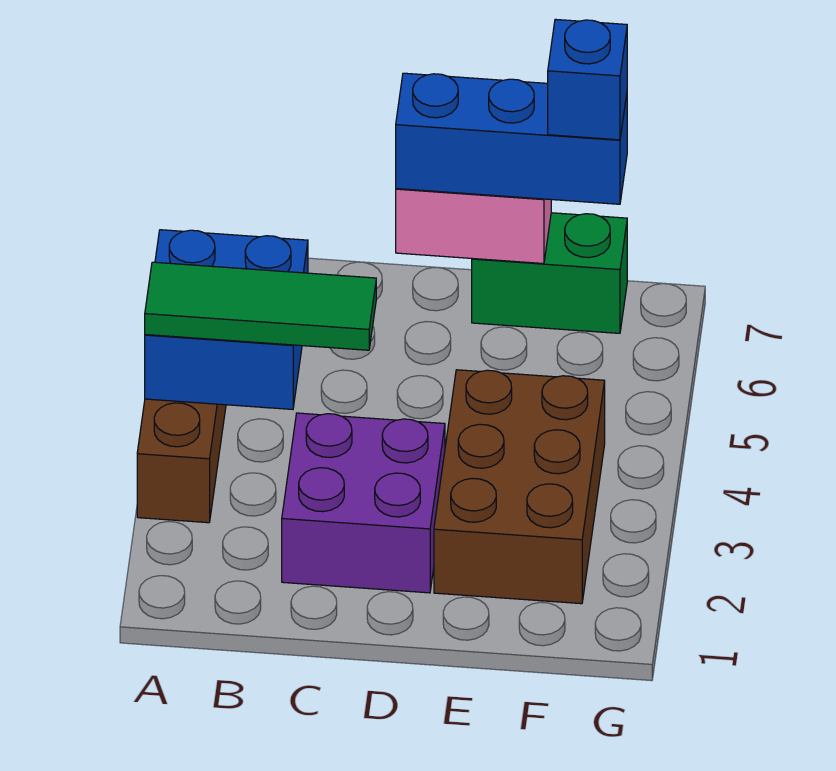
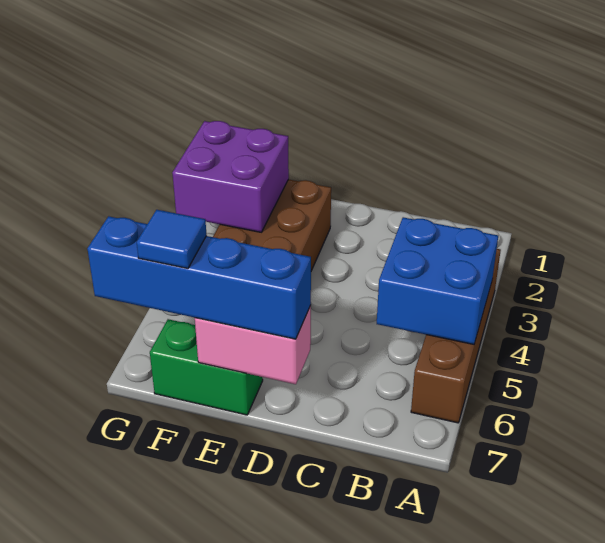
green tile A4:C4 level 3 -> none
purple brick C2:D3 level 1 -> purple brick F2:G3 level 2
blue brick D7:F7 level 3 -> blue brick D7:G7 level 3
blue brick F7 level 4 -> blue tile F7 level 4

